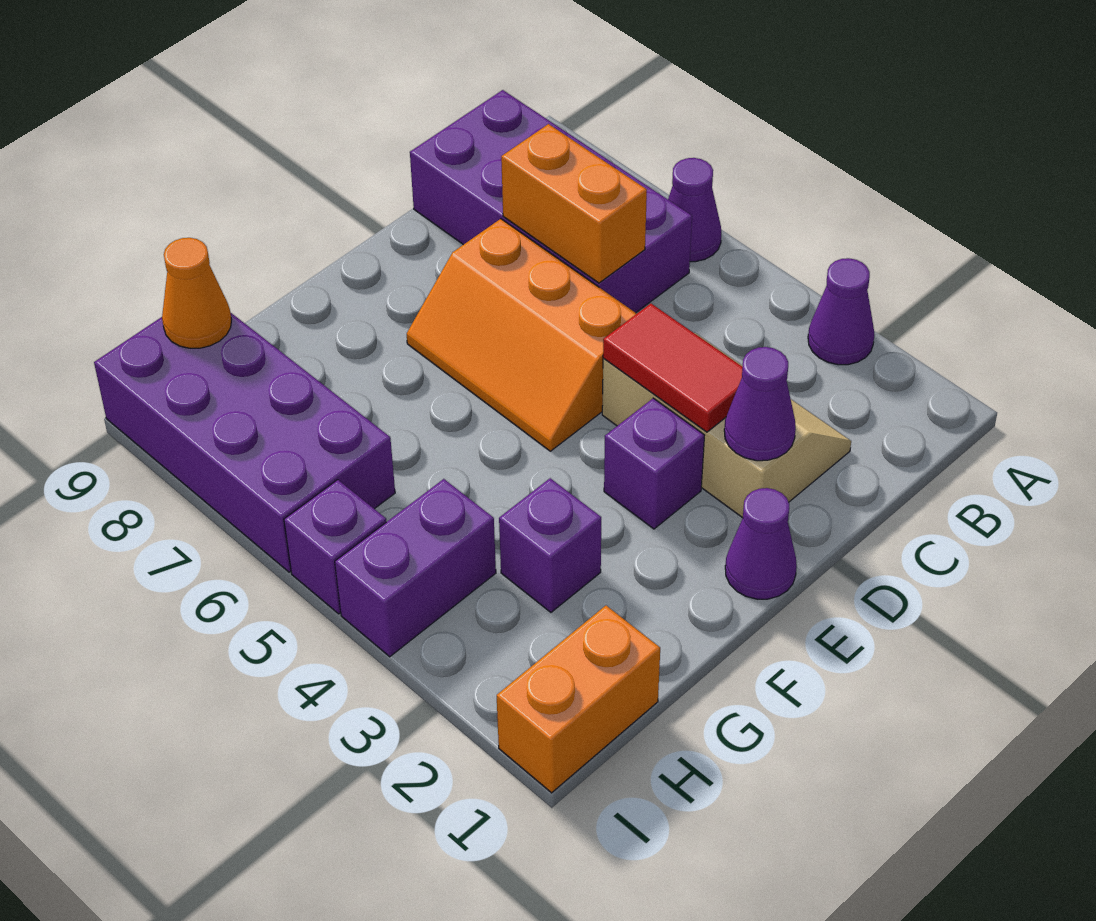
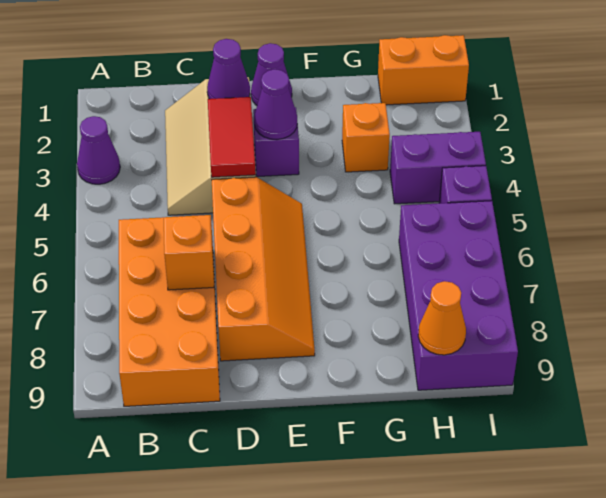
purple cone A6 level 1 -> purple cone E3 level 2
purple brick B6:C9 level 1 -> orange brick B6:C9 level 1
orange brick C6:C7 level 2 -> orange brick C7 level 2
orange slope D5:E7 level 1 top D -> orange slope D5:E8 level 1 top D
purple brick G3 level 1 -> orange brick G3 level 1

